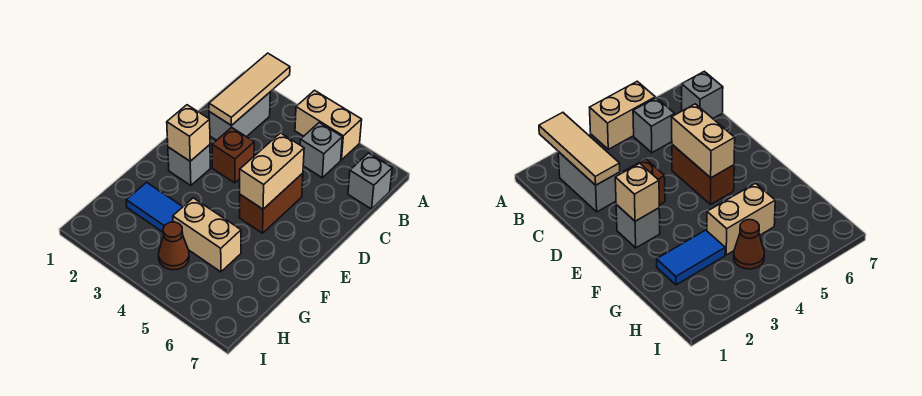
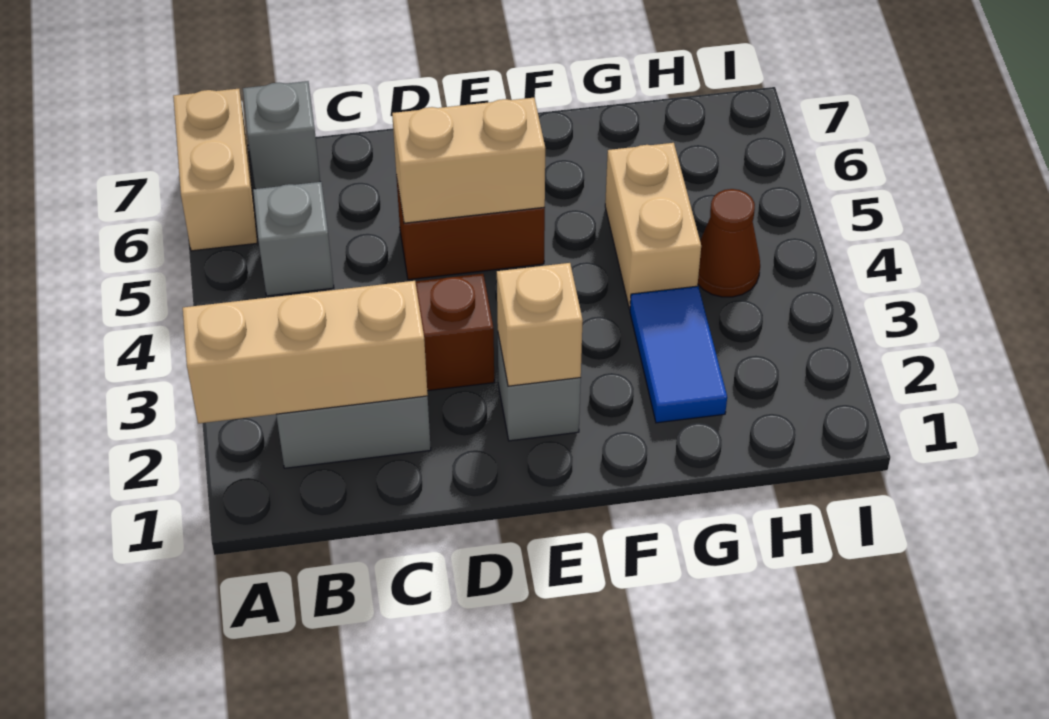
tan tile A2:C2 level 2 -> tan brick A2:C2 level 2
tan brick A4:A5 level 1 -> tan brick A6:A7 level 1

